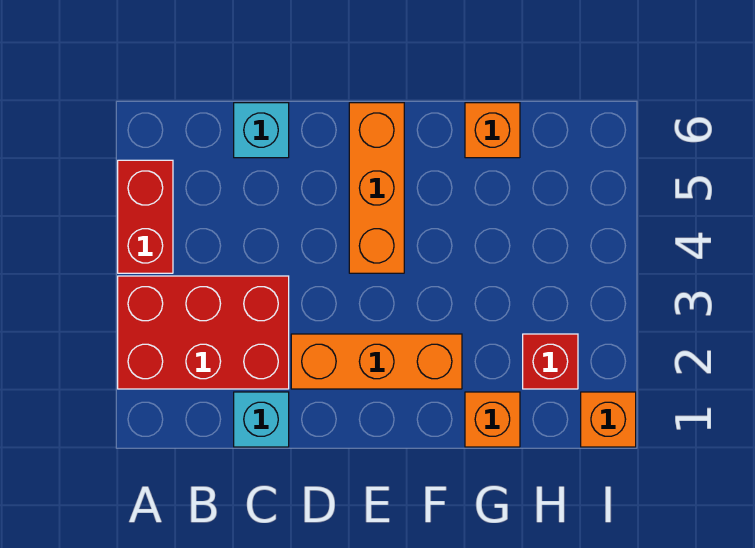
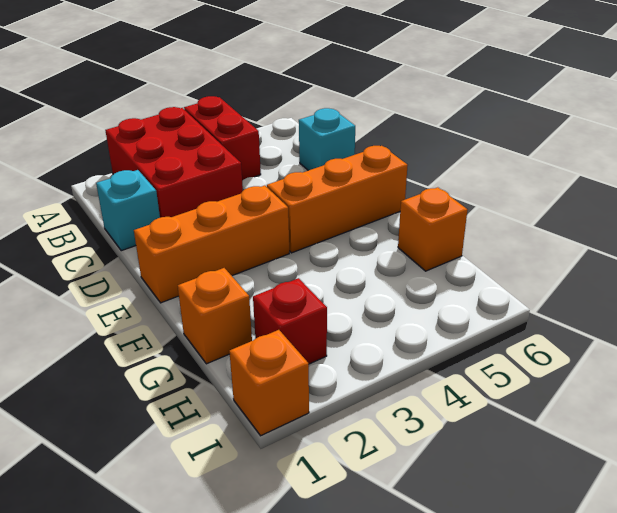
red brick A4:A5 level 1 -> red brick A4:B4 level 1
orange brick D2:F2 level 1 -> orange brick E1:E3 level 1

